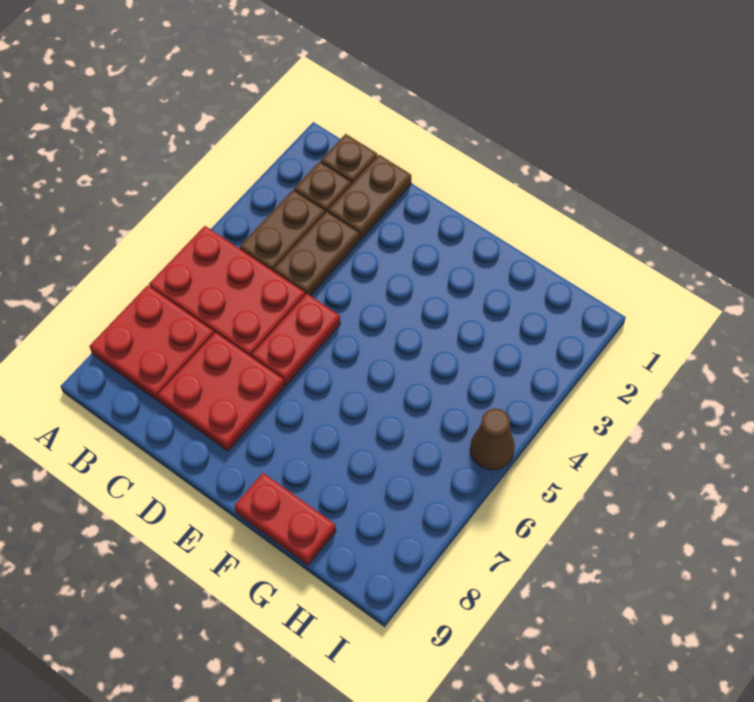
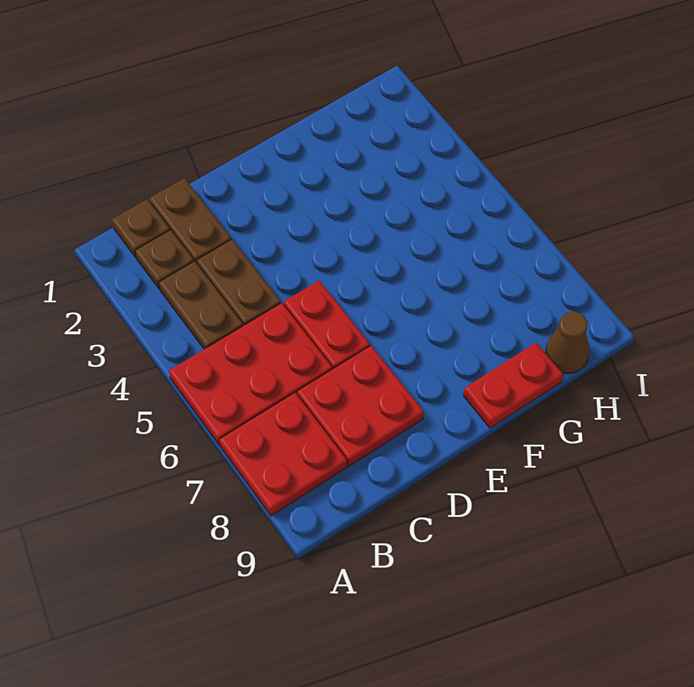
brown cone I5 level 1 -> brown cone H9 level 1

